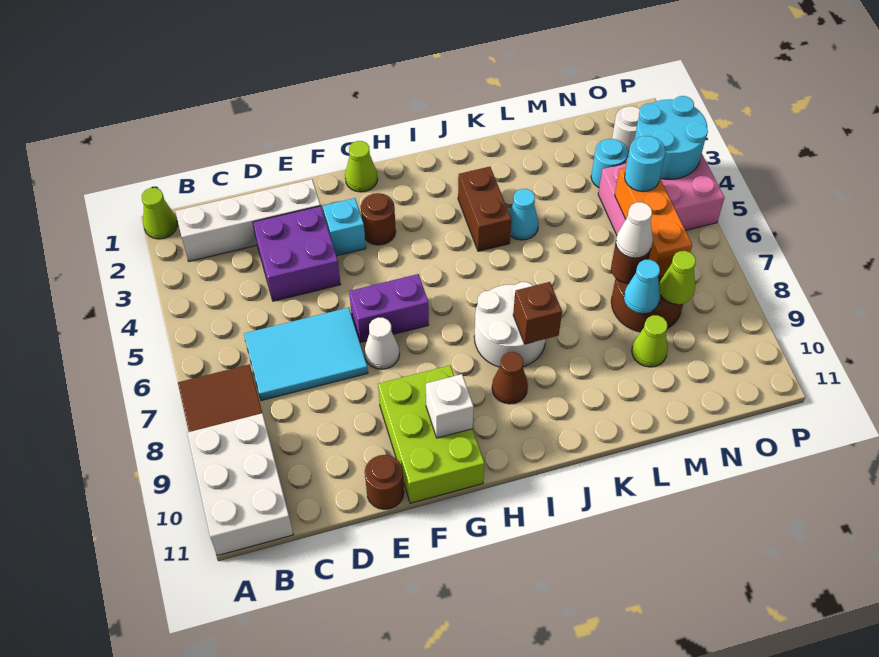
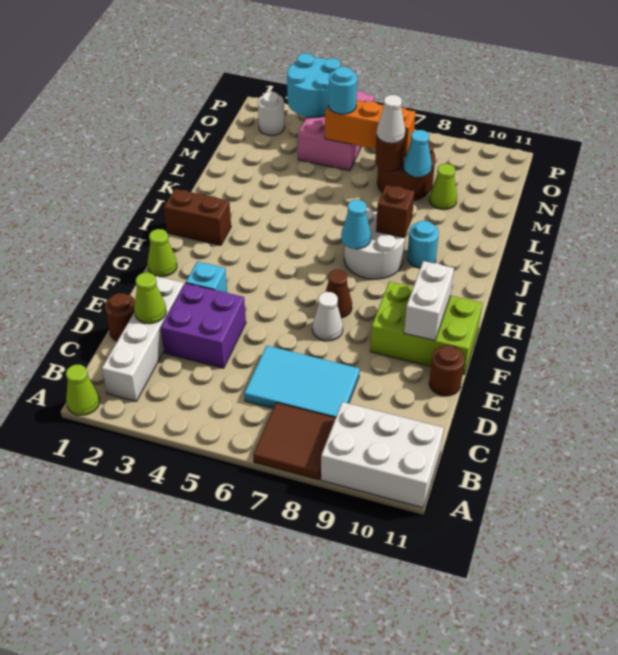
cyan tile C6:E7 level 1 -> cyan tile C6:D8 level 1
purple brick F6:G6 level 1 -> none
brown round brick G3 level 1 -> brown round brick D1 level 1
white brick G10 level 2 -> white brick F10:G10 level 2
brown cone I9 level 1 -> brown cone G7 level 1
brown brick J3:J4 level 1 -> brown brick I1:I2 level 1
cyan cone K4 level 1 -> cyan cone I7 level 2
cyan round brick N3 level 1 -> cyan round brick J9 level 1
lime cone N8 level 2 -> lime cone D2 level 2

